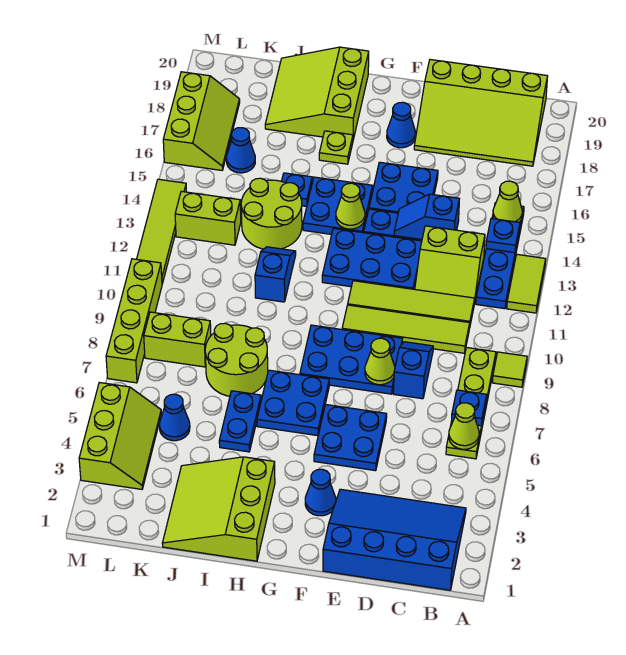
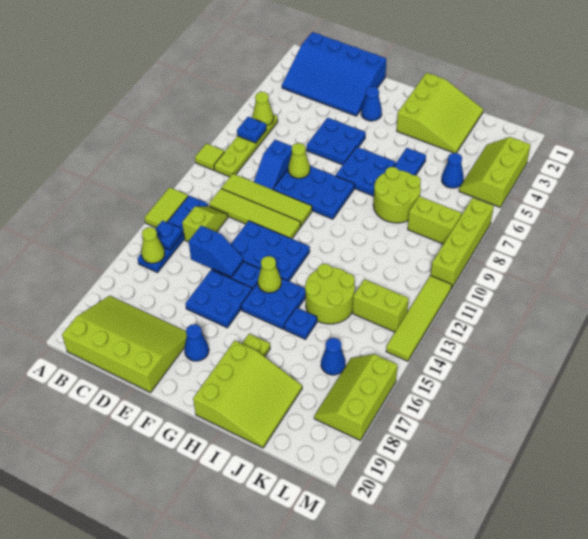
lime slope C12:D13 level 1 top 13 -> lime slope C12:C13 level 1 top 13
blue slope I11:I12 level 1 top 11 -> none

